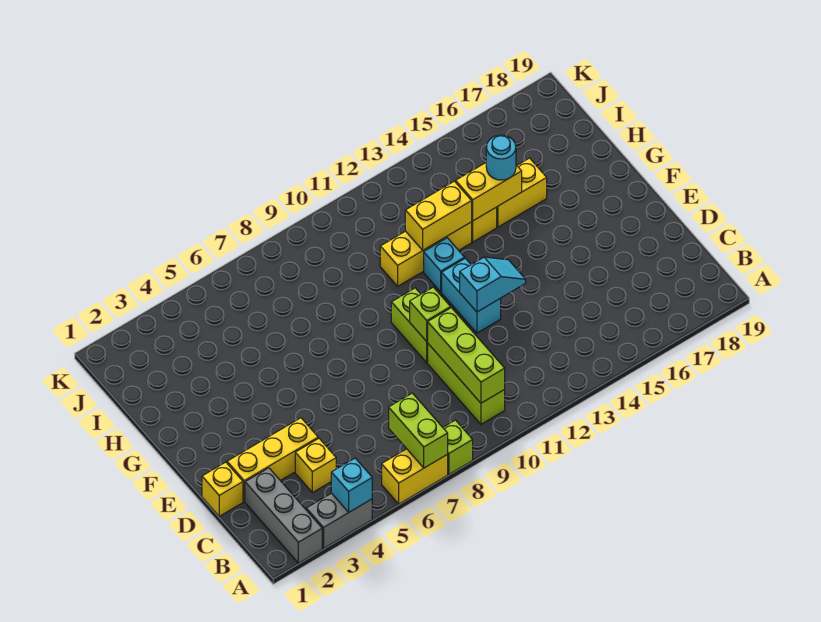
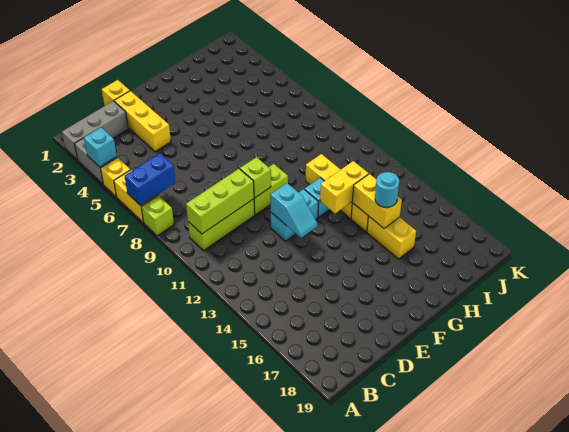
lime brick A7:B7 level 2 -> blue brick A7:B7 level 2
yellow brick C4 level 1 -> yellow brick A5 level 1
yellow brick H12:H13 level 2 -> yellow brick G13:H13 level 2

